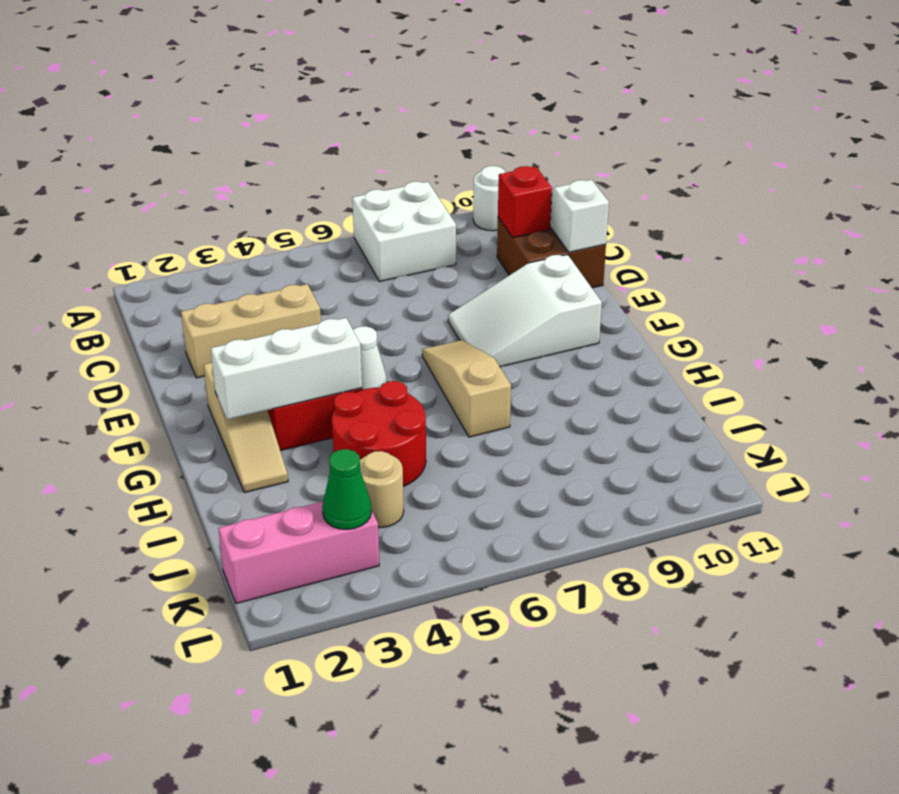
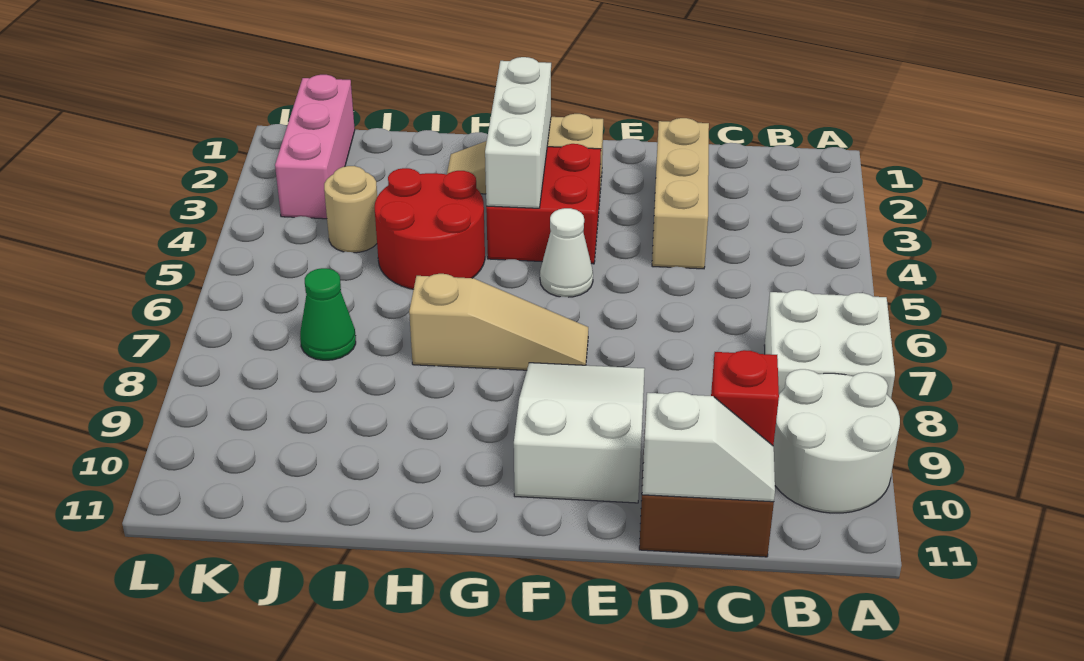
white round brick A10 level 1 -> white round brick A9:B10 level 1
green cone K3 level 2 -> green cone J7 level 1

